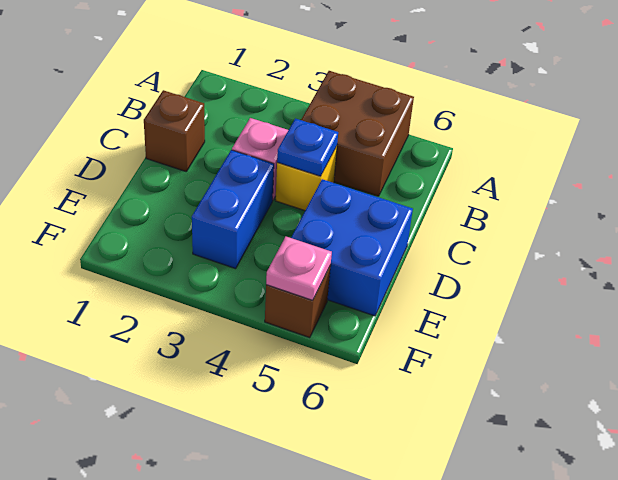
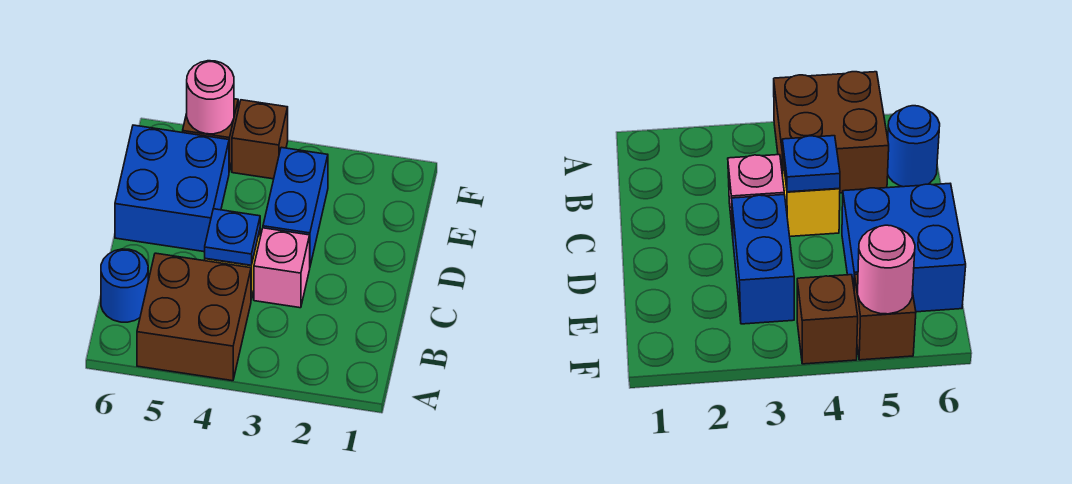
none -> blue round brick B6 level 1
brown brick C1 level 1 -> brown brick F4 level 1
pink plate F5 level 2 -> pink round brick F5 level 2

